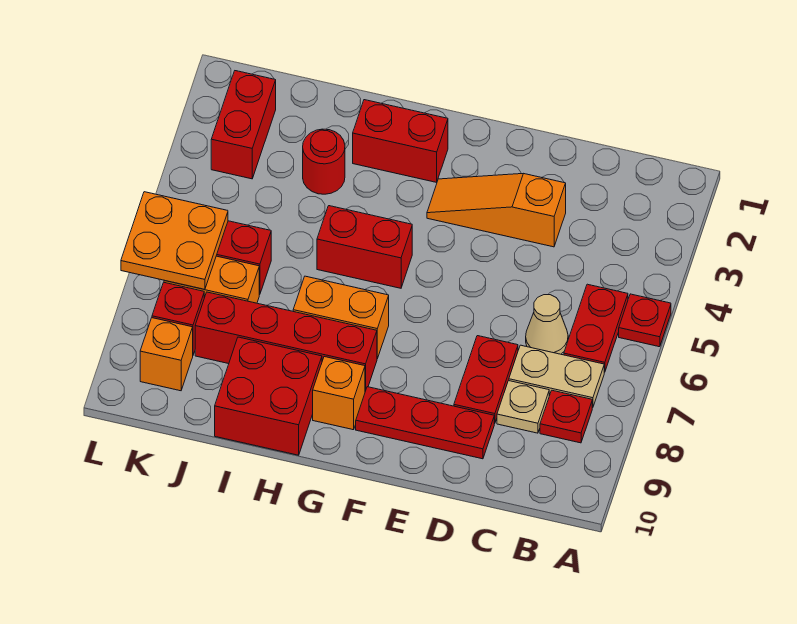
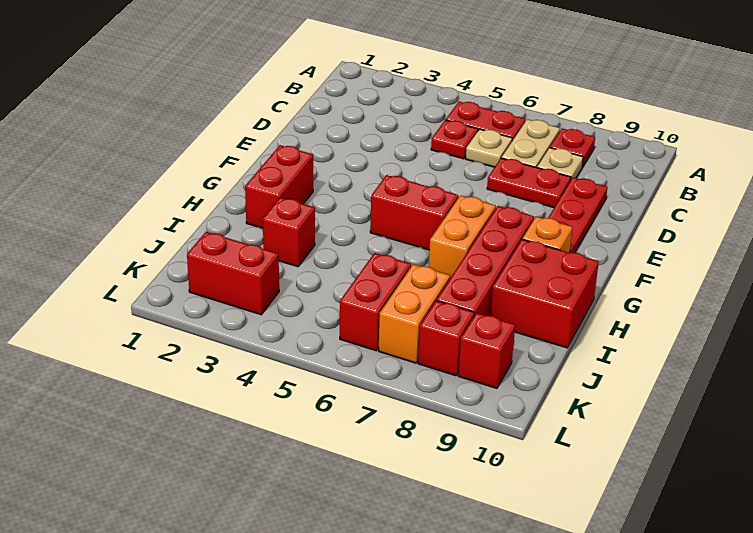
red plate A5 level 1 -> red plate C5 level 1
tan cone C6 level 1 -> tan plate C6 level 1
orange slope D3:F3 level 1 top D -> none
red brick G5:H5 level 1 -> red brick G5:G6 level 1
red round brick I3 level 1 -> red brick I3 level 1
orange plate K6:L7 level 2 -> none
orange brick K9 level 1 -> red brick K9 level 1

